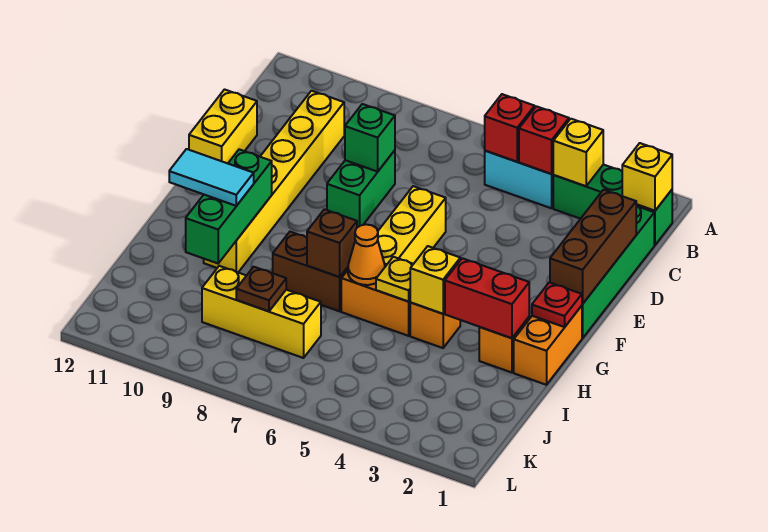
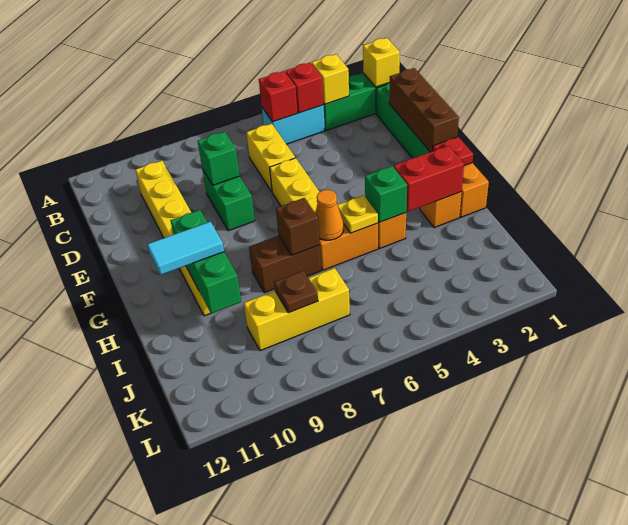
yellow brick D12:E12 level 1 -> yellow brick C6:D6 level 1
yellow brick H4 level 2 -> green brick H4 level 2

